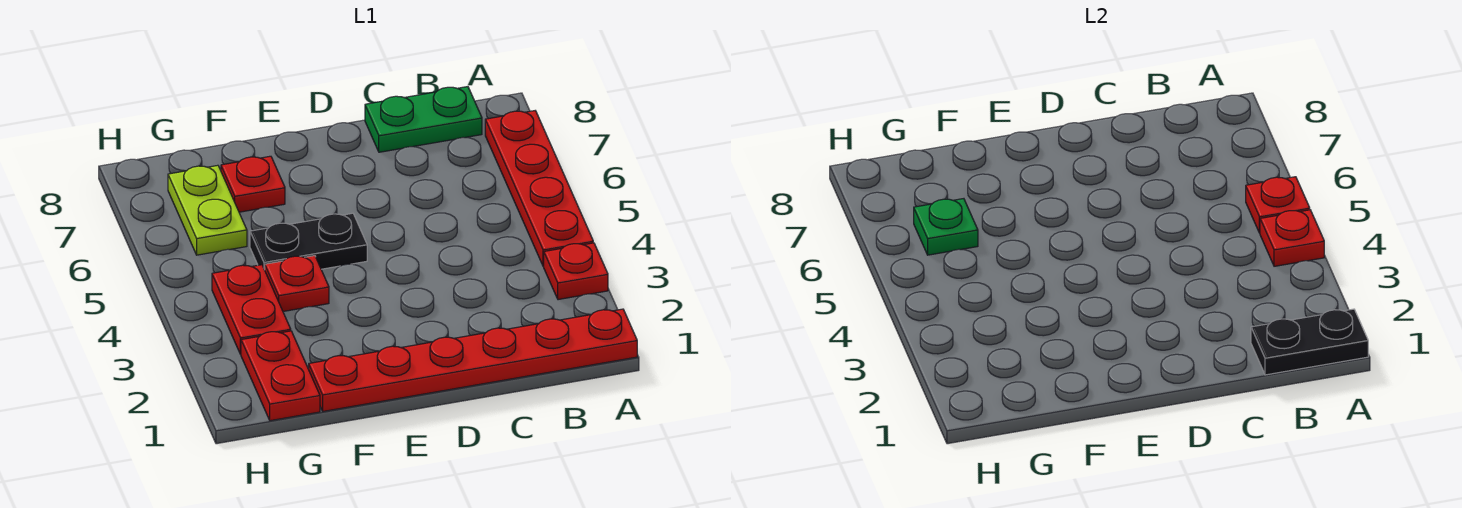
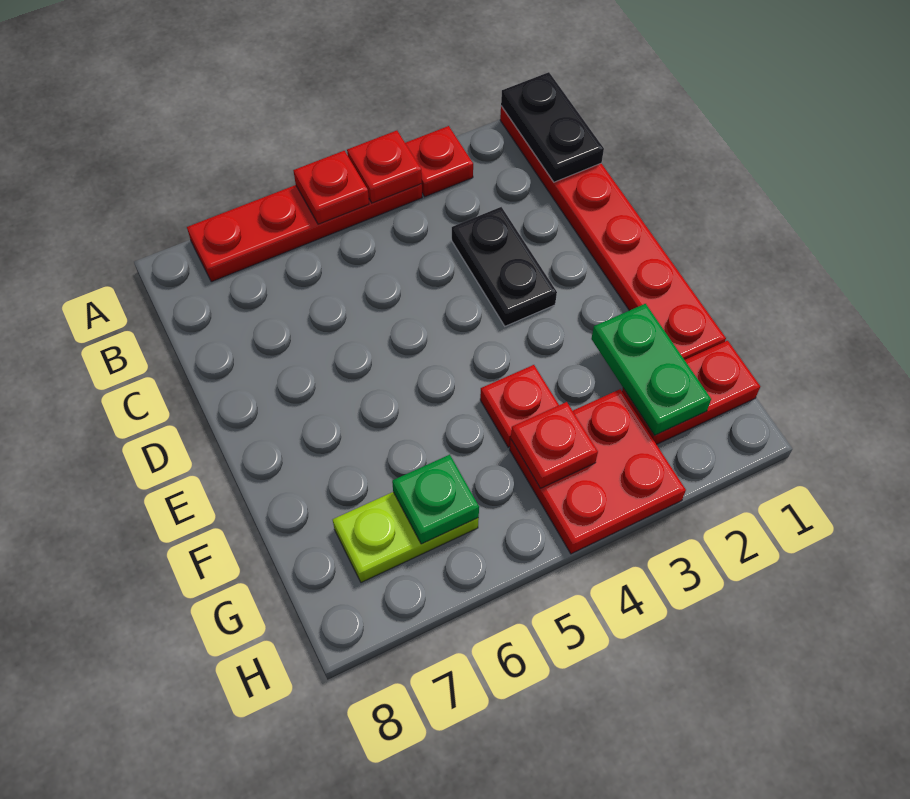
green plate B8:C8 level 1 -> green plate F2:G2 level 2
black plate E5:F5 level 1 -> black plate C3:D3 level 1
red plate F7 level 1 -> red plate G4 level 2
red plate G3:G4 level 1 -> red plate G3:H4 level 1

